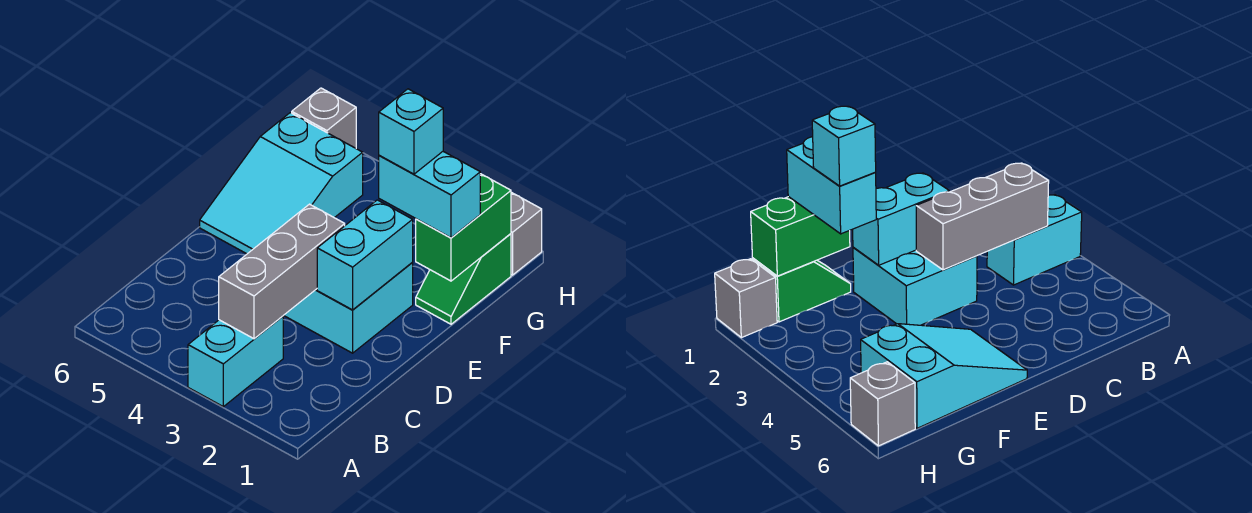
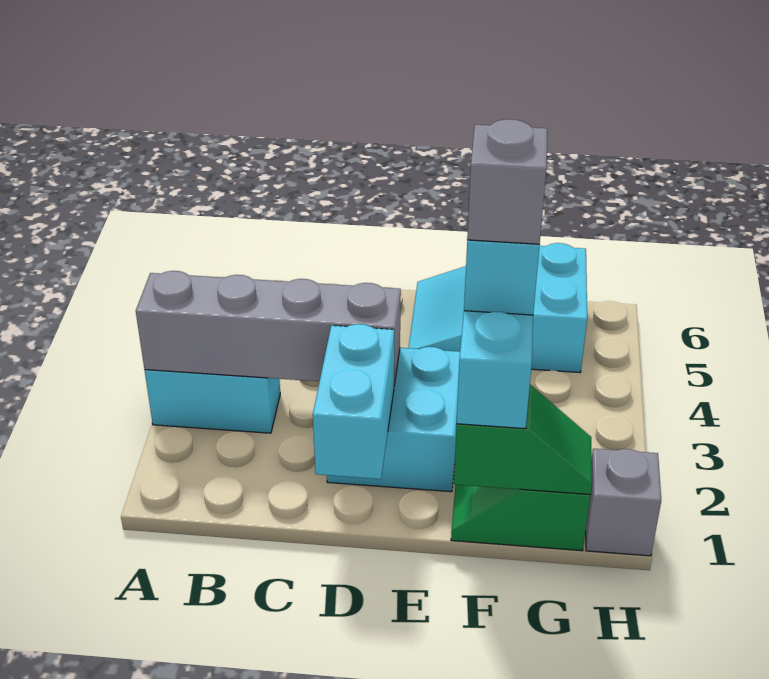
grey brick B3:D3 level 2 -> grey brick A3:D3 level 2
cyan brick D2:E2 level 2 -> cyan brick D1:D2 level 2
green brick F1:G1 level 2 -> green slope F1:G1 level 2 top F
grey brick H6 level 1 -> grey brick F2 level 5

